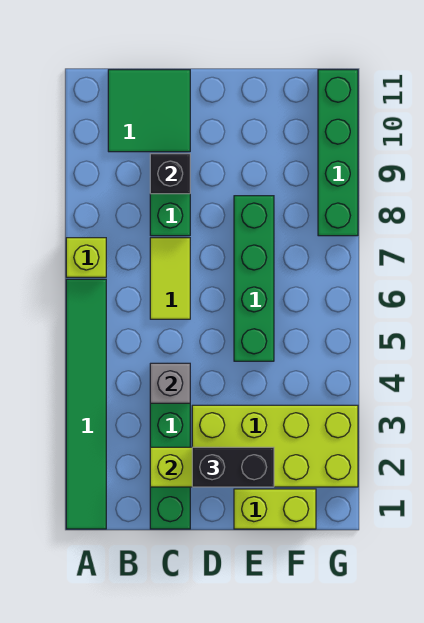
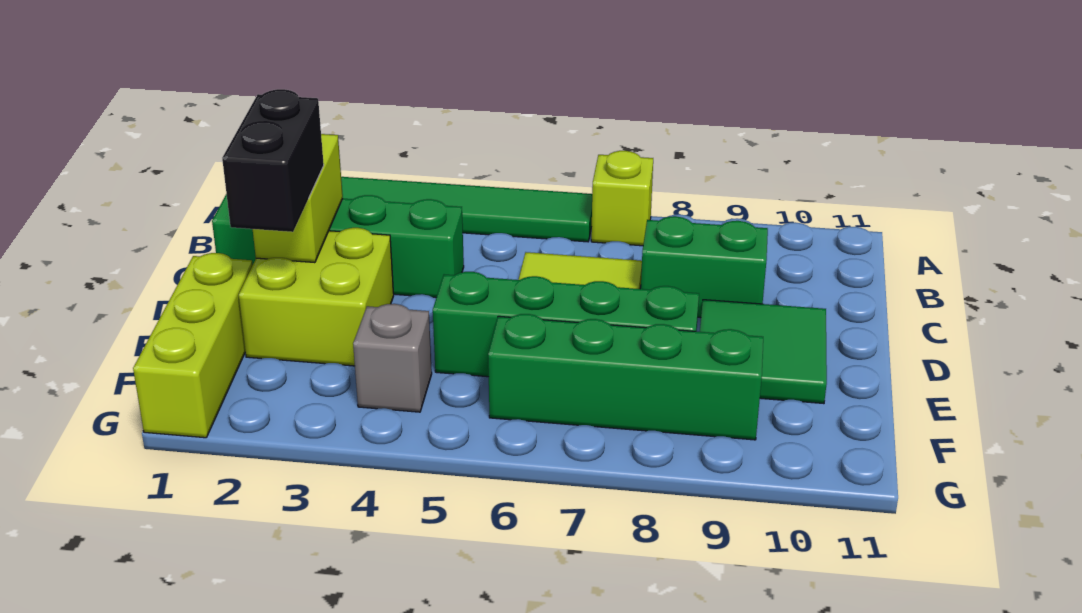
green tile B10:C11 level 1 -> green tile D9:E10 level 1
grey brick C4 level 2 -> grey brick F4 level 1
black brick C9 level 2 -> none
lime brick D2:G3 level 1 -> lime brick D2:E3 level 1
lime brick E1:F1 level 1 -> lime brick E1:G1 level 1
green brick G8:G11 level 1 -> green brick F6:F9 level 1

